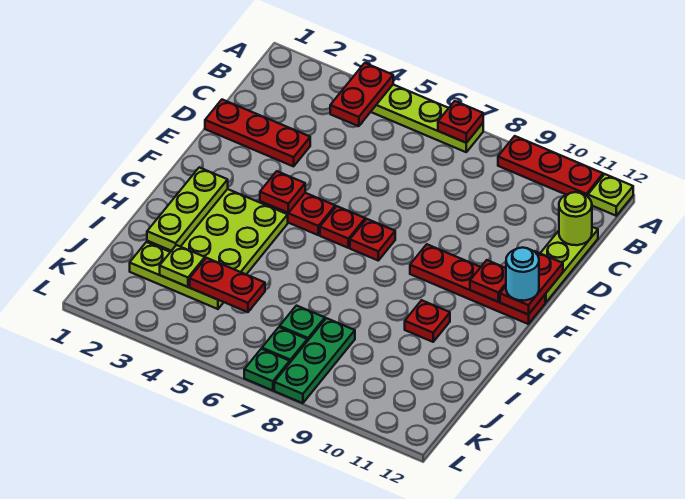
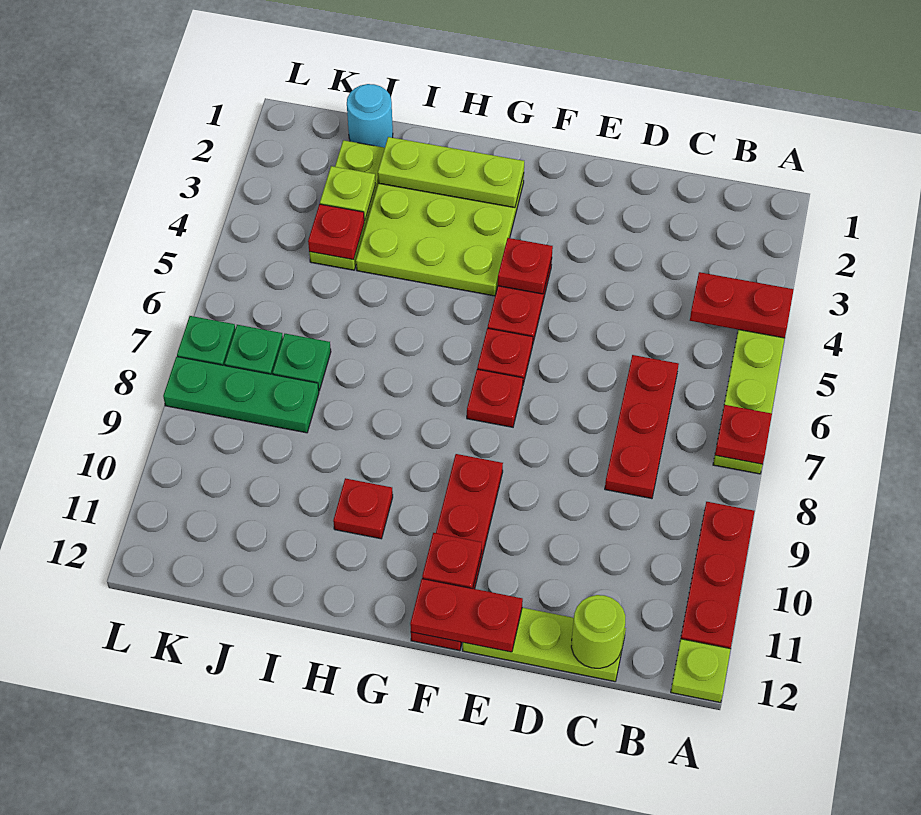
red plate D1:D3 level 1 -> red plate C6:C8 level 1
cyan round brick F12 level 3 -> cyan round brick J1 level 1
red plate J4:J5 level 2 -> red plate J4 level 2

